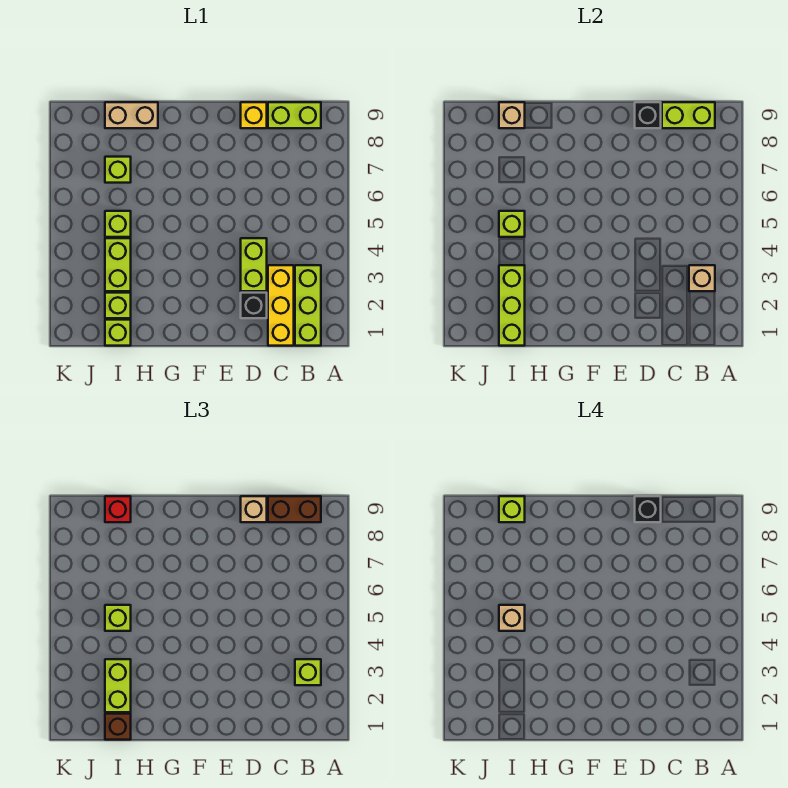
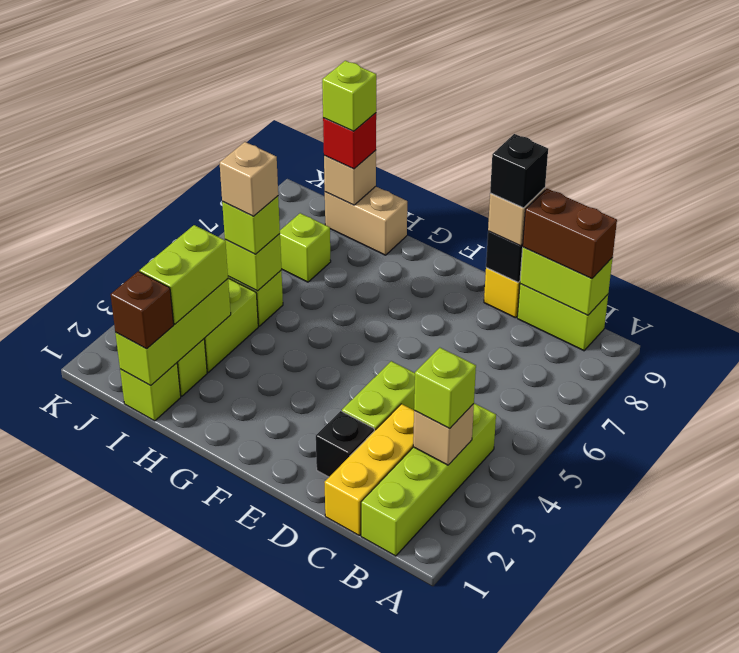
lime brick B1:B3 level 1 -> lime brick B1:B4 level 1

